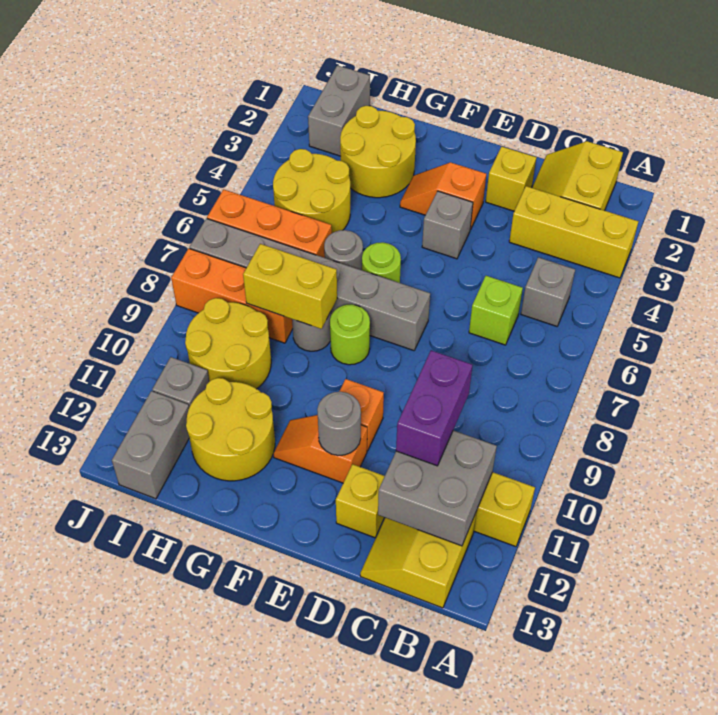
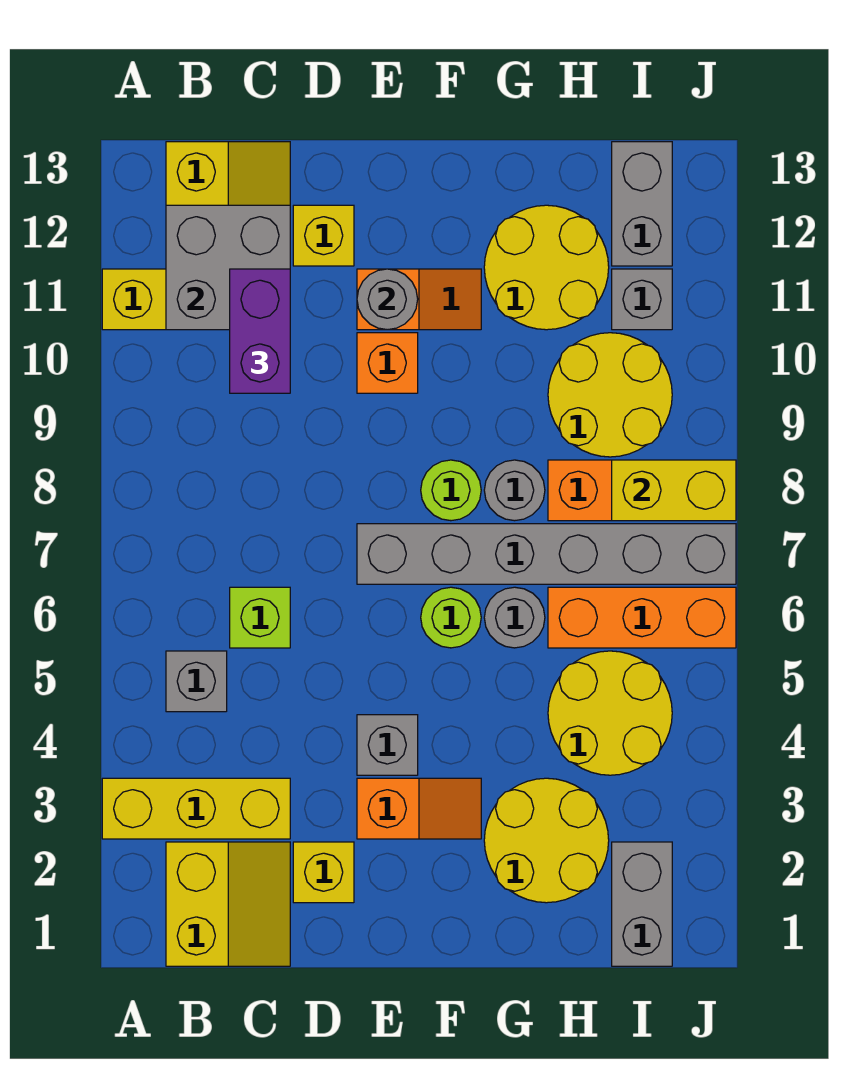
yellow brick G8:H8 level 2 -> yellow brick I8:J8 level 2

